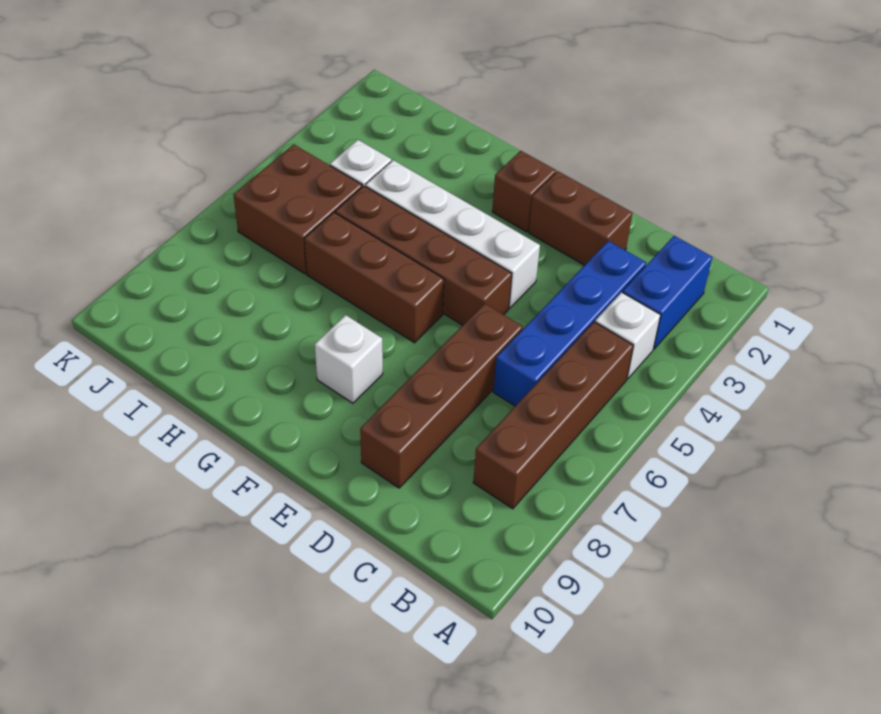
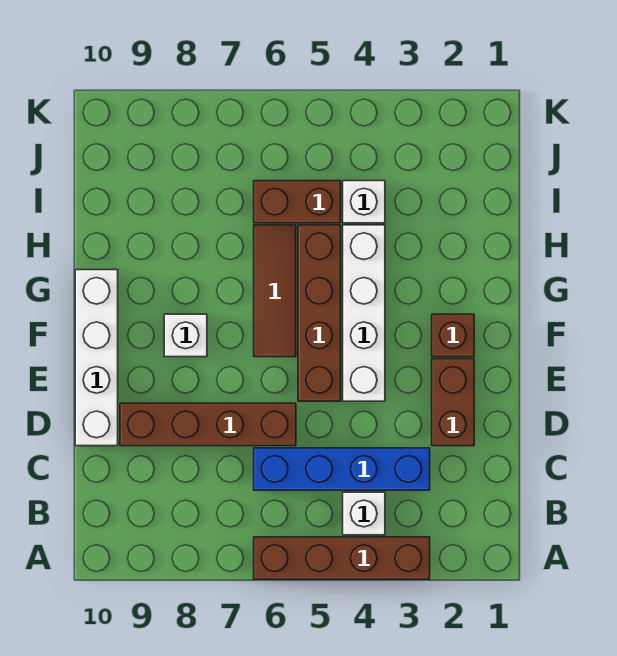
blue brick B2:B3 level 1 -> none
brown brick B5:B8 level 1 -> brown brick A3:A6 level 1
none -> white brick D10:G10 level 1
brown brick F6:H6 level 1 -> brown tile F6:H6 level 1
brown brick I5:J6 level 1 -> brown brick I5:I6 level 1

